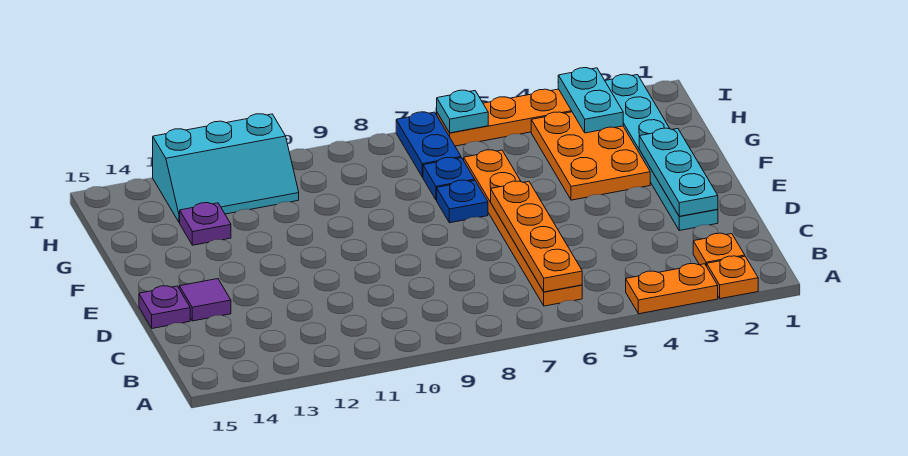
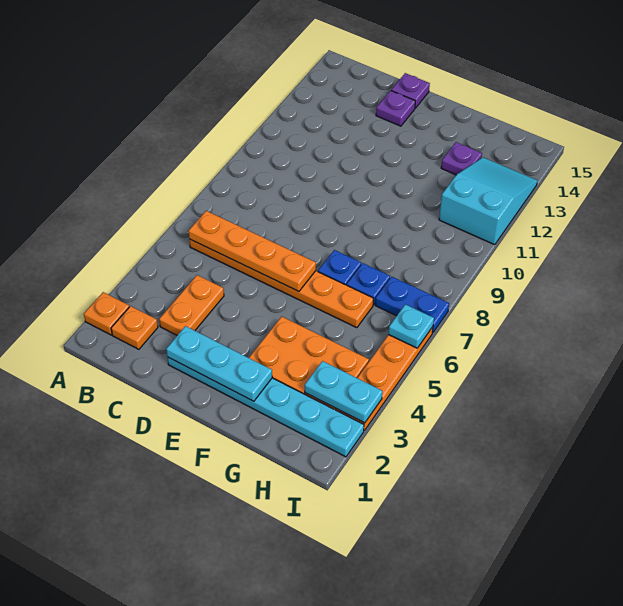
orange plate A3:A4 level 1 -> orange plate C3:C4 level 1
purple tile D14 level 1 -> purple plate D14 level 1
cyan slope H11:I13 level 1 top I -> cyan slope H11:I13 level 1 top 11

